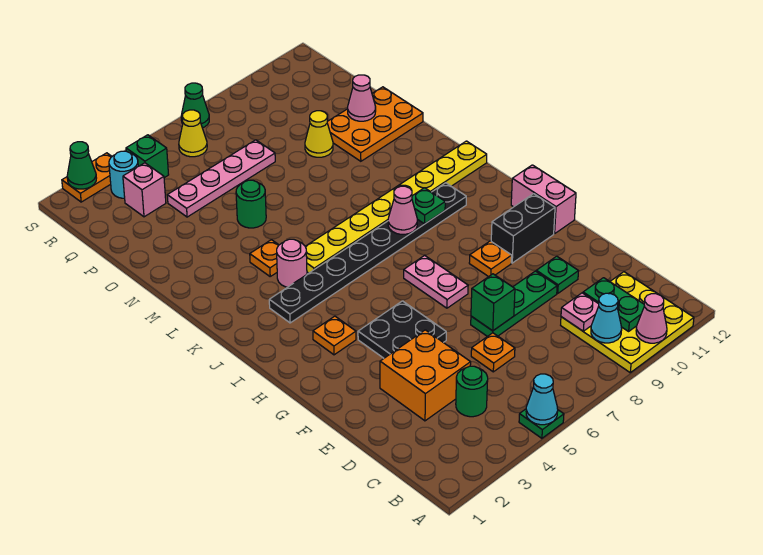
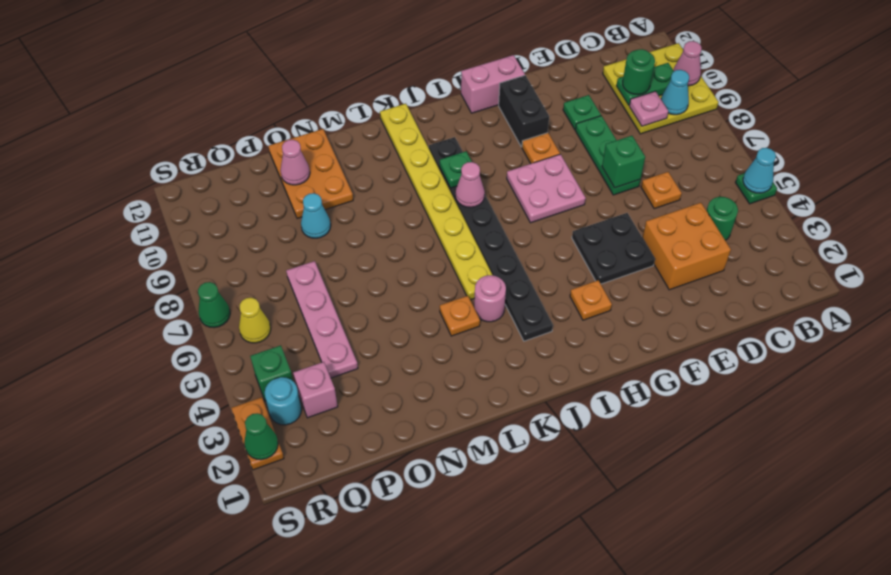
pink plate G7:H7 level 1 -> pink plate G7:H8 level 1
green round brick N5 level 1 -> green round brick C10 level 3
yellow cone O9 level 1 -> cyan cone O9 level 1

